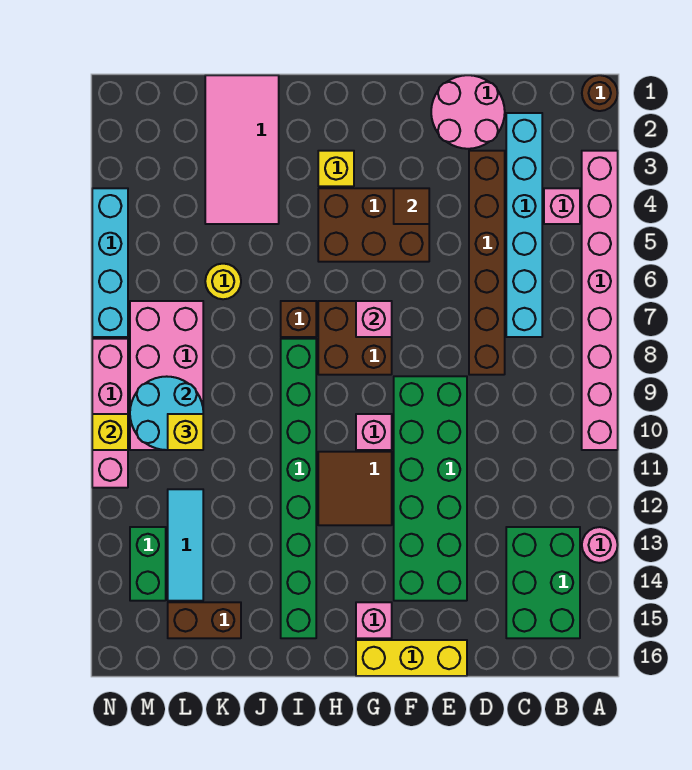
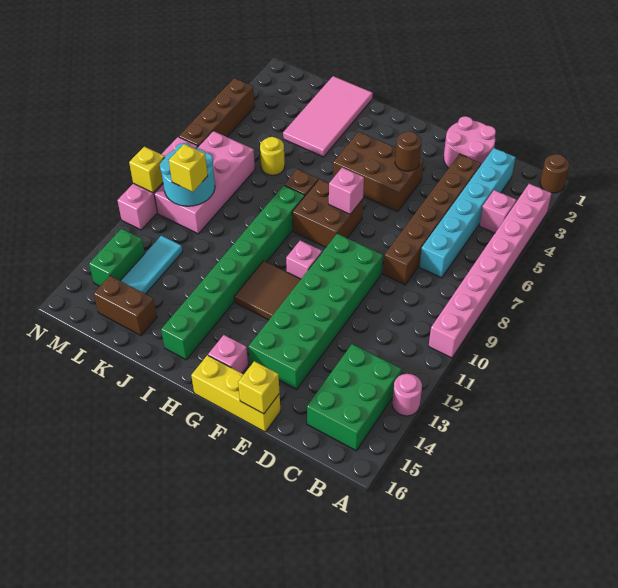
brown tile F4 level 2 -> brown round brick F4 level 2
yellow brick H3 level 1 -> yellow brick E16 level 2
cyan brick N4:N7 level 1 -> brown brick N4:N7 level 1

